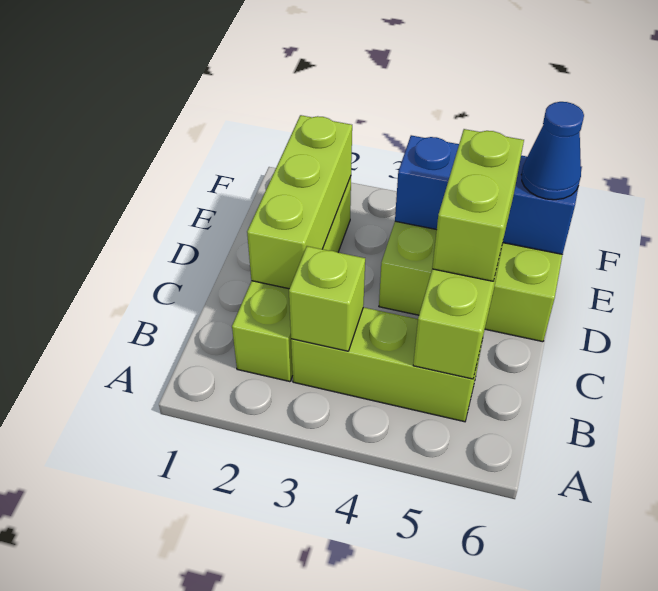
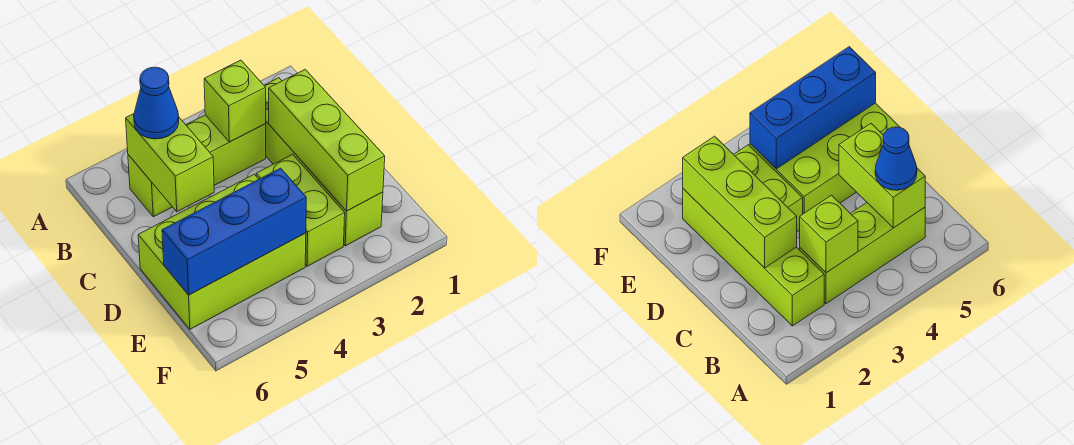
lime brick C5:D5 level 3 -> lime brick D3:E3 level 1
blue cone E6 level 3 -> blue cone B5 level 3

